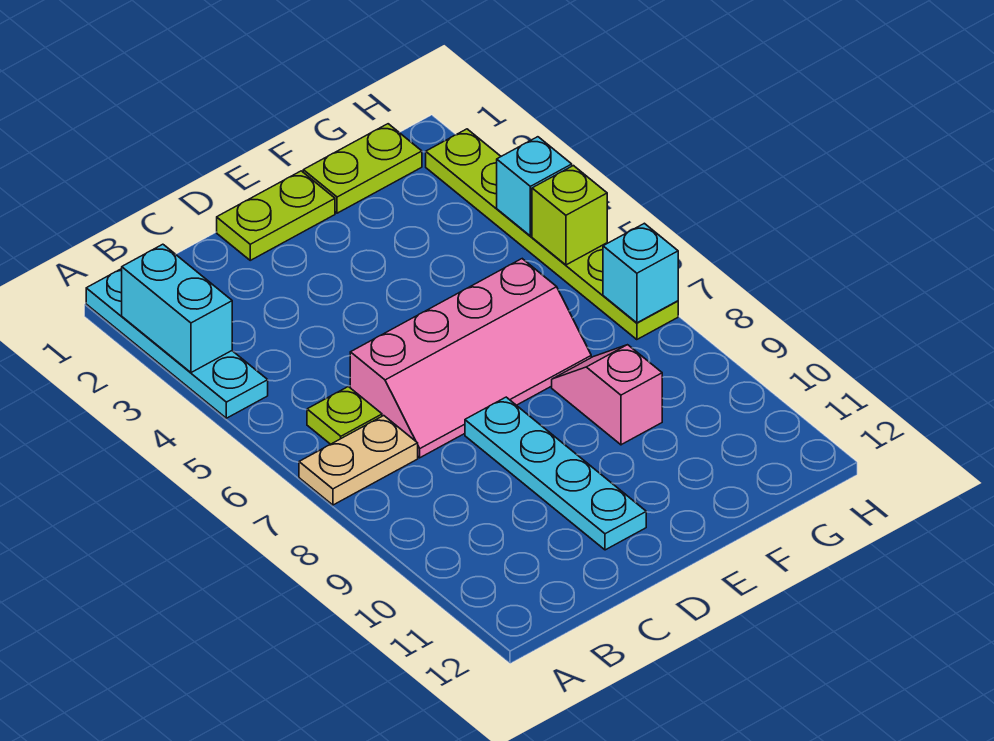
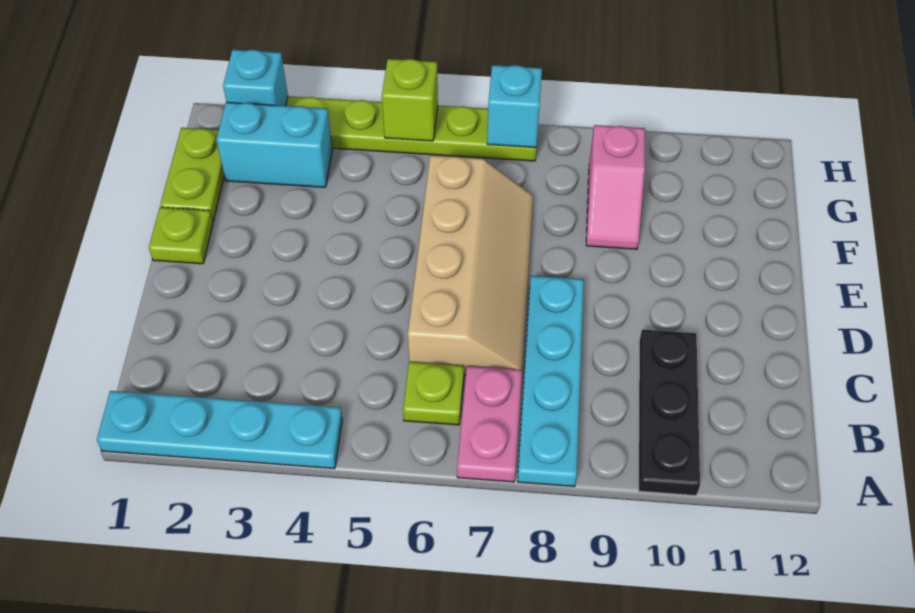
cyan brick A2:A3 level 2 -> cyan brick G2:G3 level 1
tan plate A7:B7 level 1 -> pink plate A7:B7 level 1
none -> black plate A10:C10 level 1
pink slope C6:F7 level 1 top 6 -> tan slope C6:F7 level 1 top 6
lime plate D1:E1 level 1 -> lime plate E1 level 1
cyan plate D8:D11 level 1 -> cyan plate A8:D8 level 1
pink slope F8:F9 level 1 top 9 -> pink slope F9:G9 level 1 top G
cyan brick H4 level 2 -> cyan brick H2 level 2

